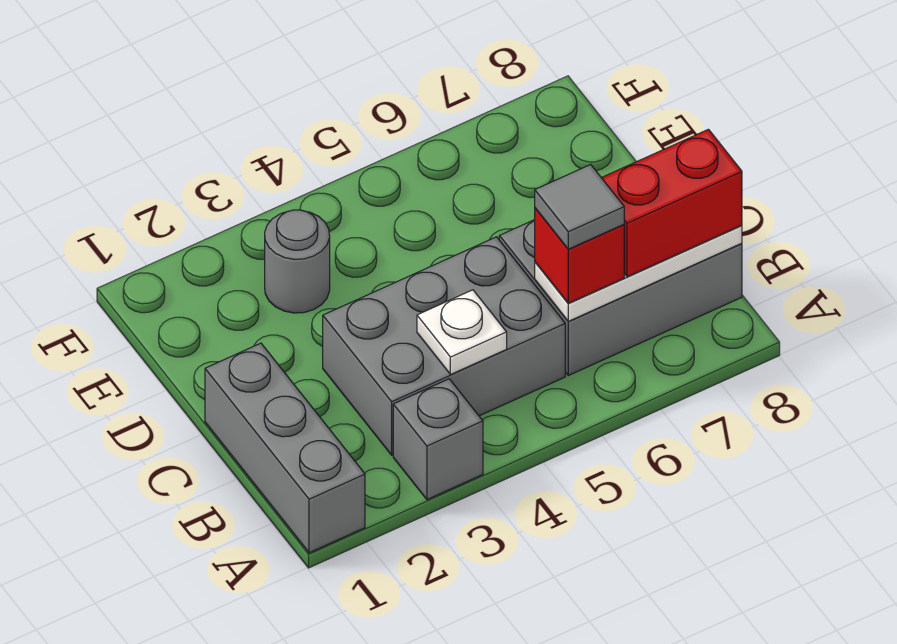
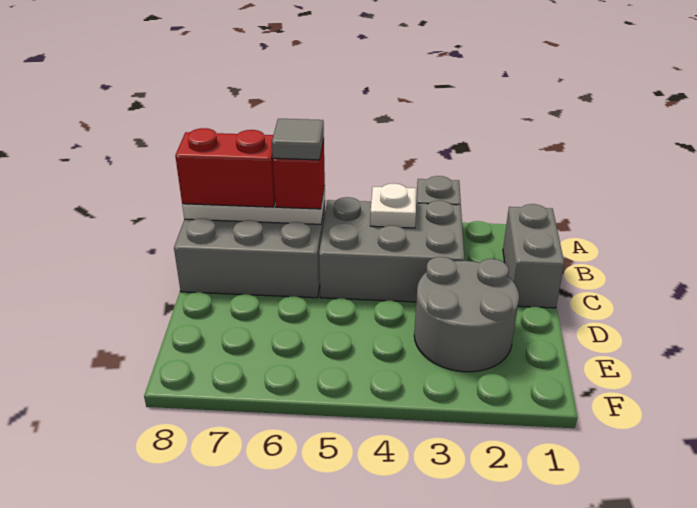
grey brick A1:C1 level 1 -> grey brick B1:C1 level 1
grey round brick E3 level 1 -> grey round brick D2:E3 level 1

